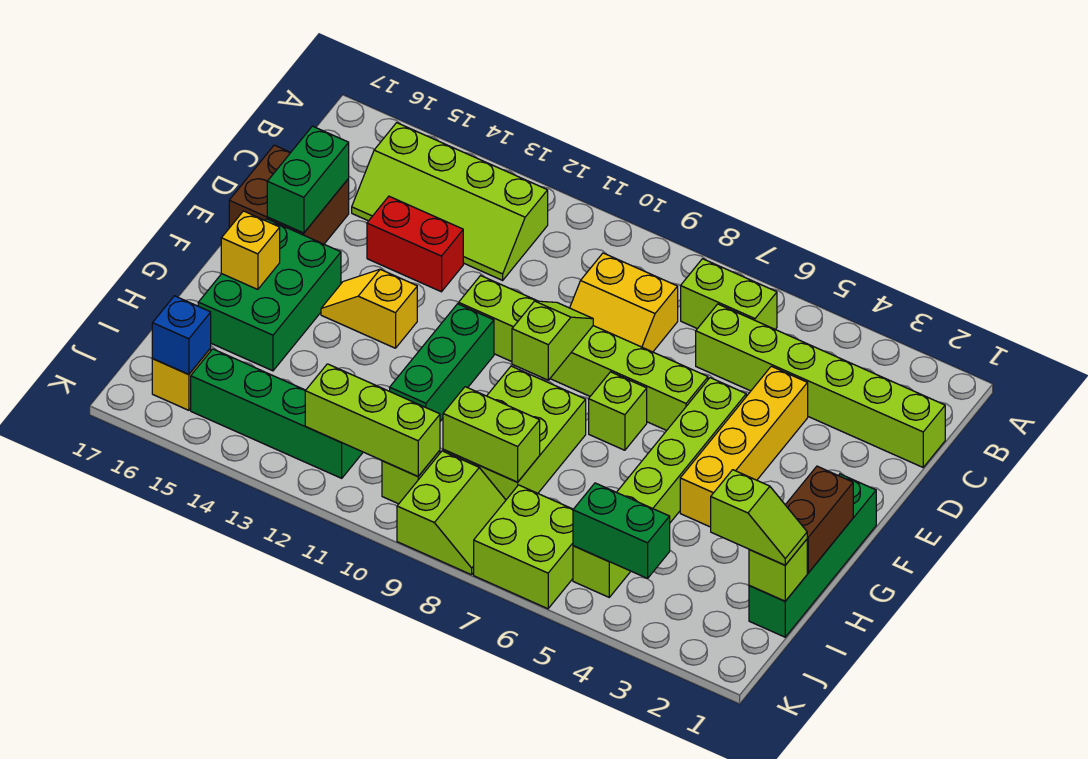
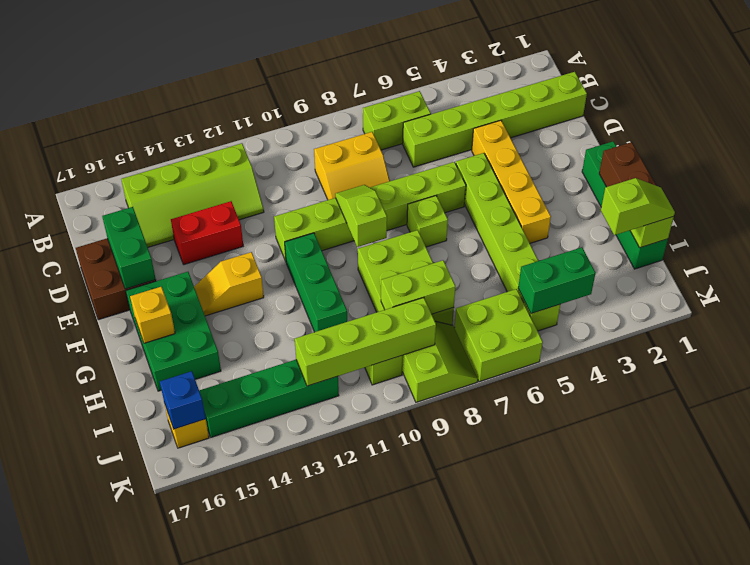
lime brick J10:J12 level 2 -> lime brick J9:J12 level 2

